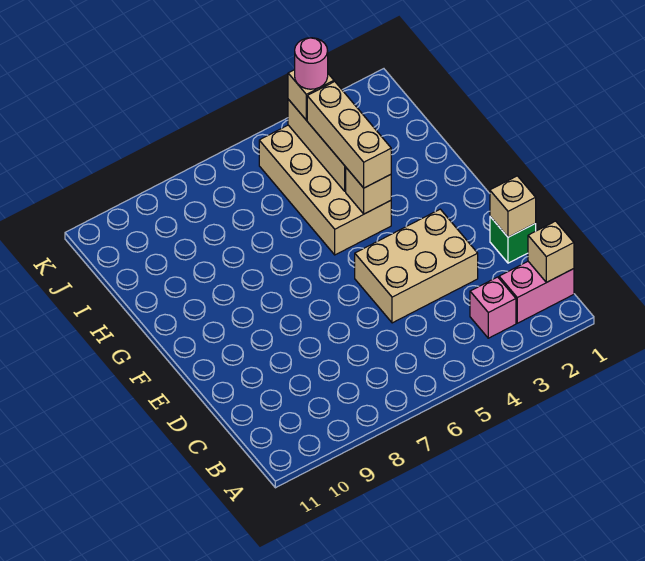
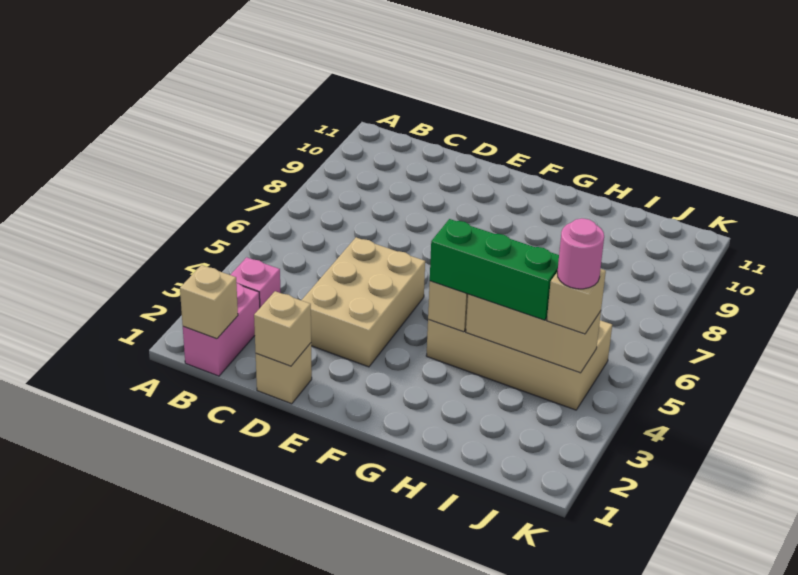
green brick D1 level 1 -> tan brick D1 level 1
tan brick G4:I4 level 3 -> green brick G4:I4 level 3

